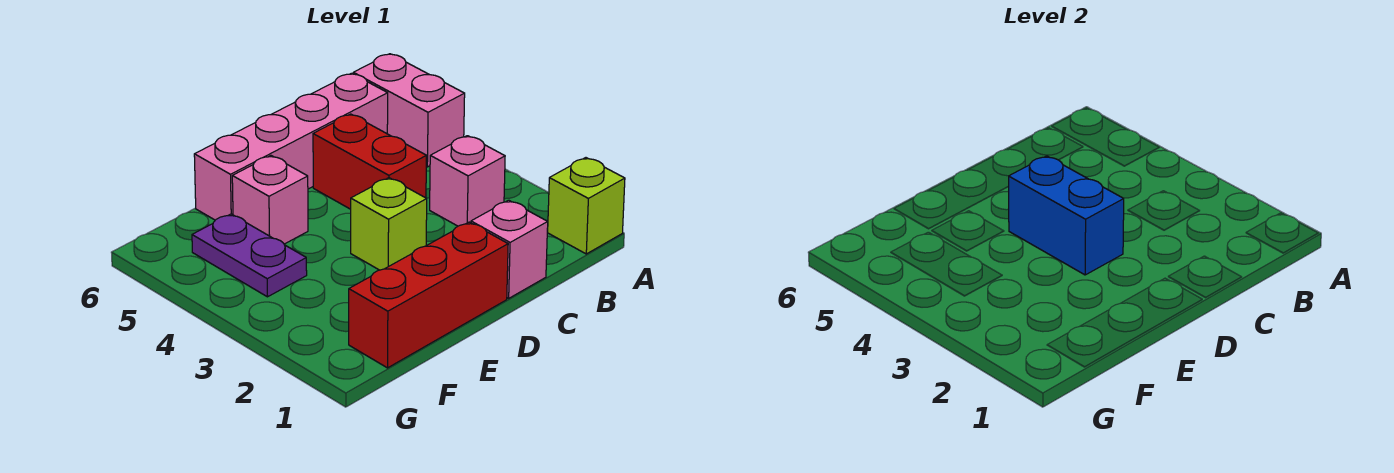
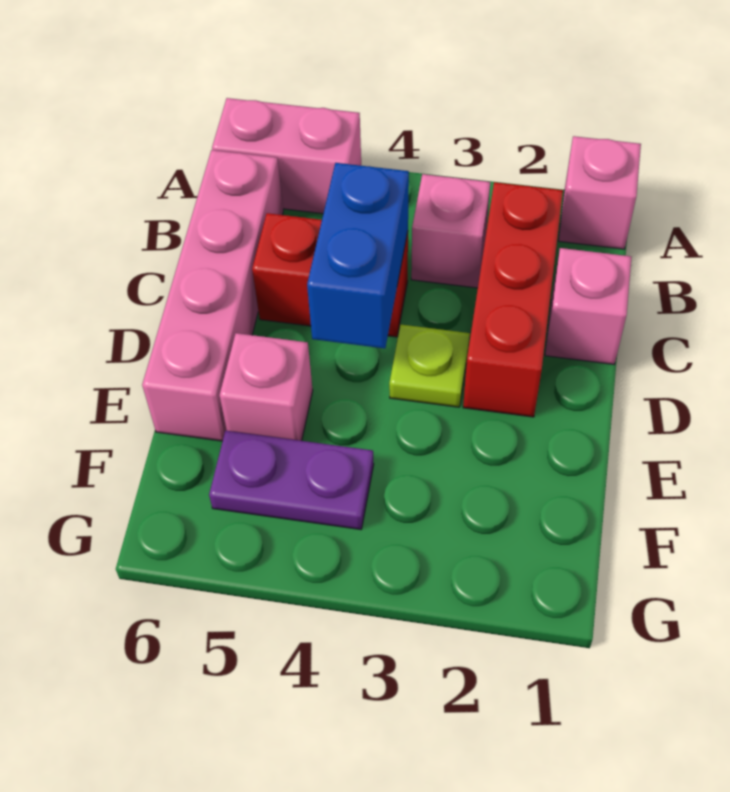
lime brick A1 level 1 -> pink brick A1 level 1
red brick D1:F1 level 1 -> red brick B2:D2 level 1
lime brick D3 level 1 -> lime plate D3 level 1
blue brick D3:D4 level 2 -> blue brick C4:D4 level 2

